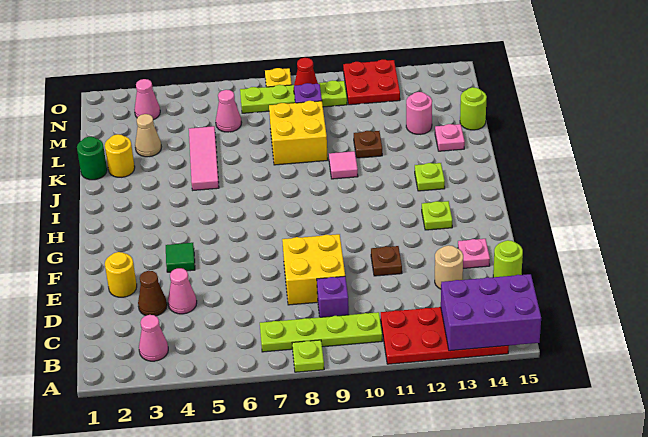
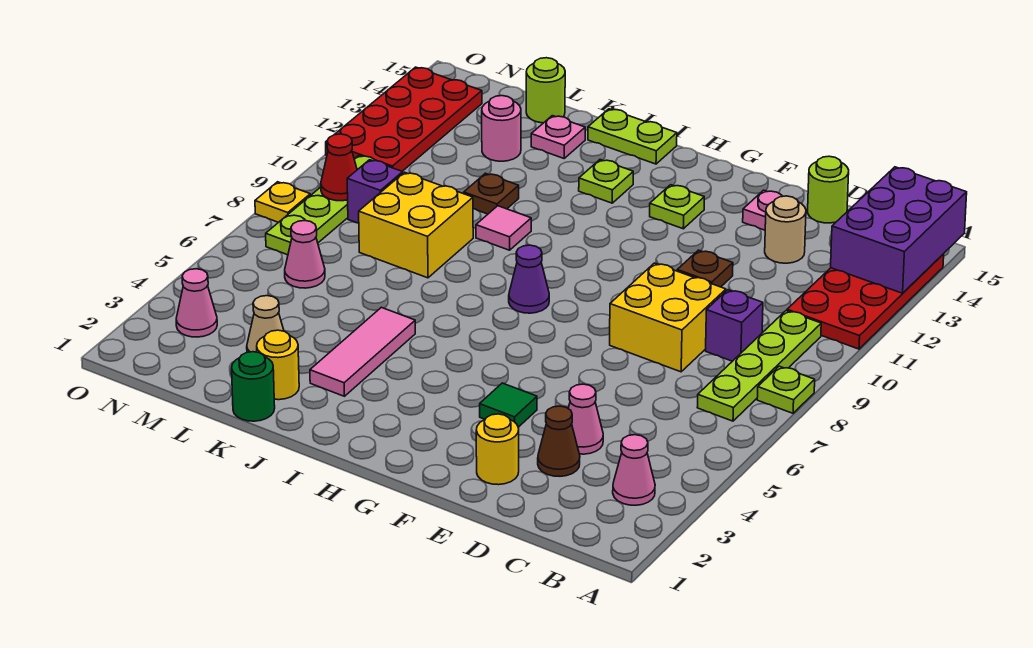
none -> purple cone H8 level 1
none -> lime plate I15:J15 level 1
pink tile J5:L5 level 1 -> pink tile J3:J5 level 1
red plate N11:O12 level 1 -> red plate N11:O14 level 1

